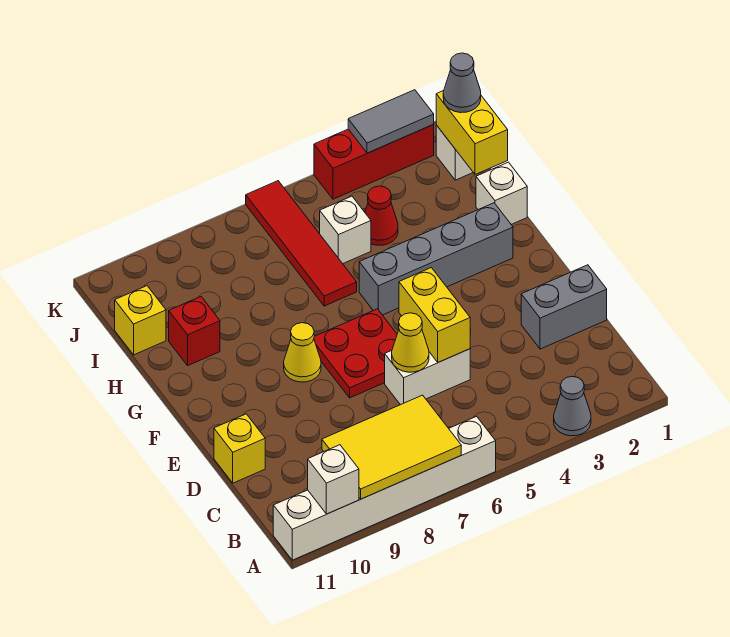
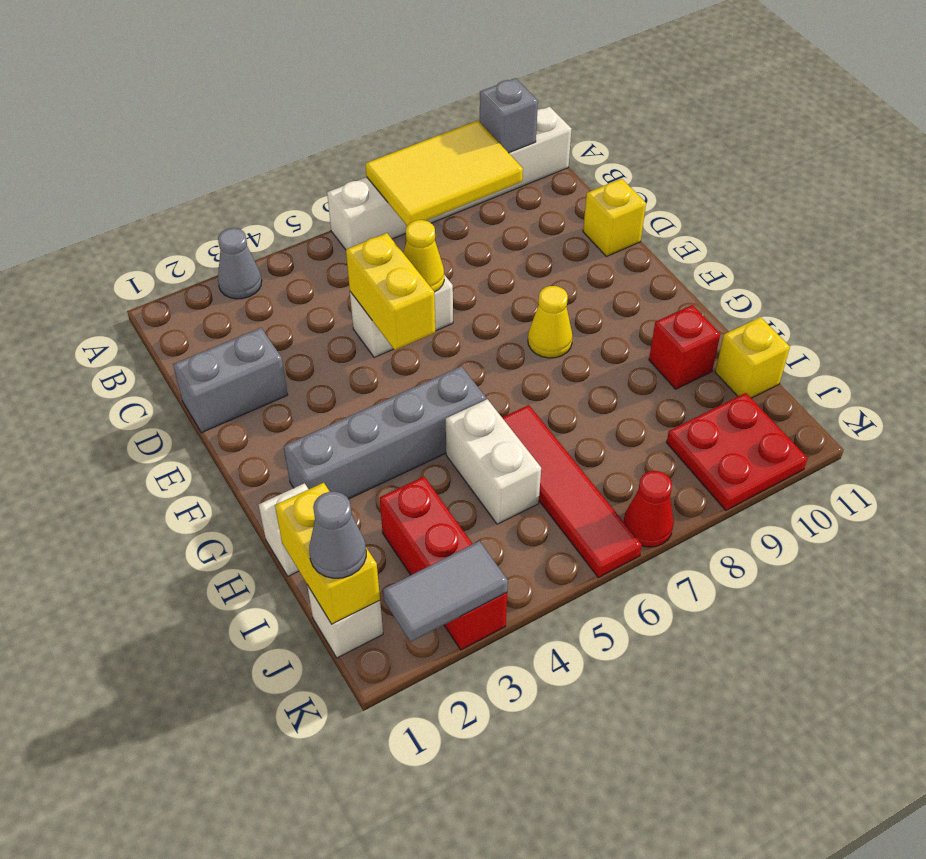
white brick A10 level 2 -> grey brick A10 level 2
red plate E6:F7 level 1 -> red plate J9:K10 level 1
red cone I4 level 1 -> red cone K7 level 1
white brick I5 level 1 -> white brick H5:I5 level 1
red brick K2:K4 level 1 -> red brick I3:K3 level 1

